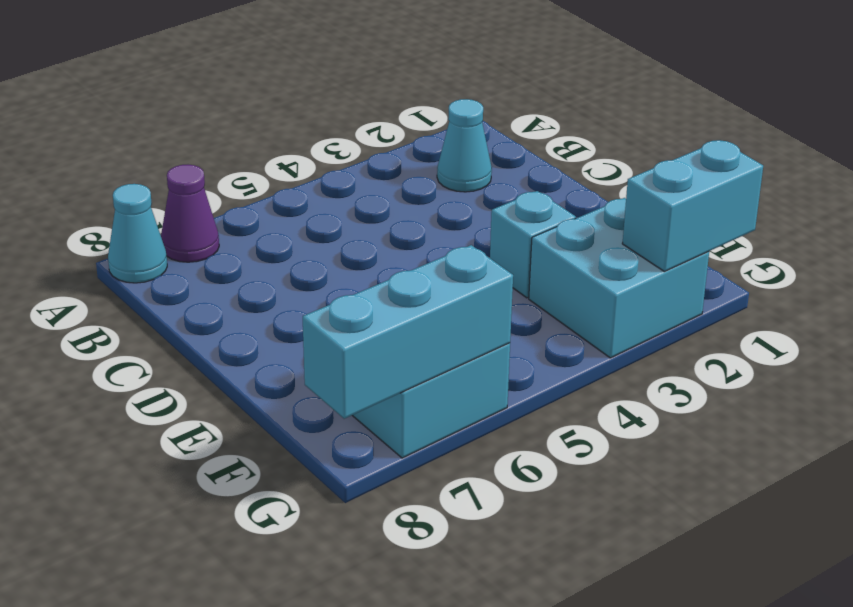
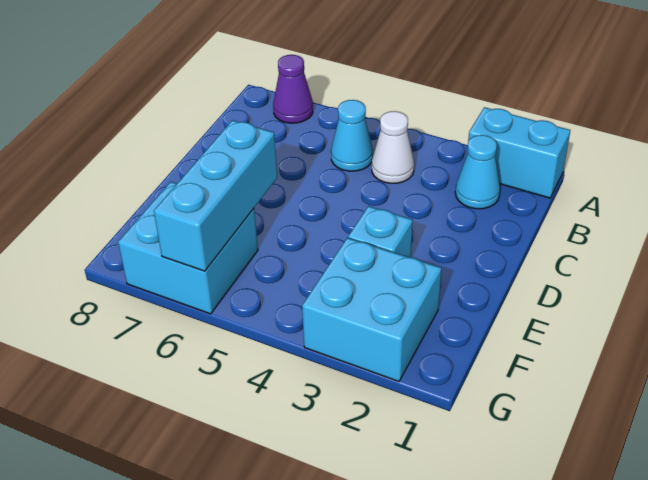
cyan cone A8 level 1 -> cyan cone B5 level 1
none -> white cone B4 level 1
cyan brick G1:G2 level 2 -> cyan brick A1:A2 level 1
cyan brick G6:G8 level 2 -> cyan brick E6:G6 level 2

